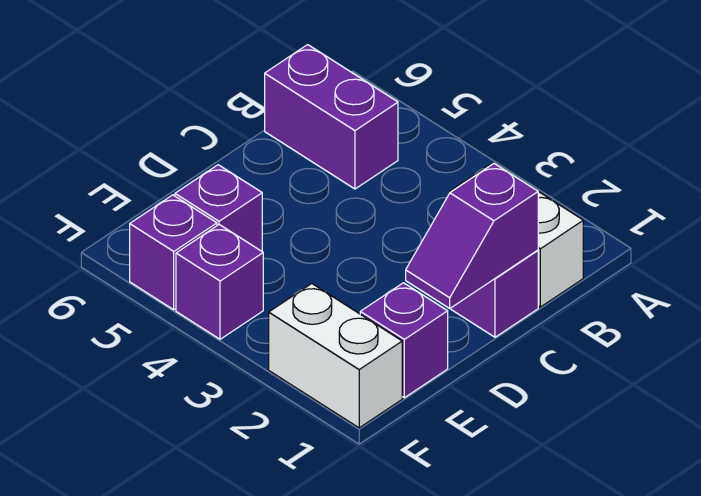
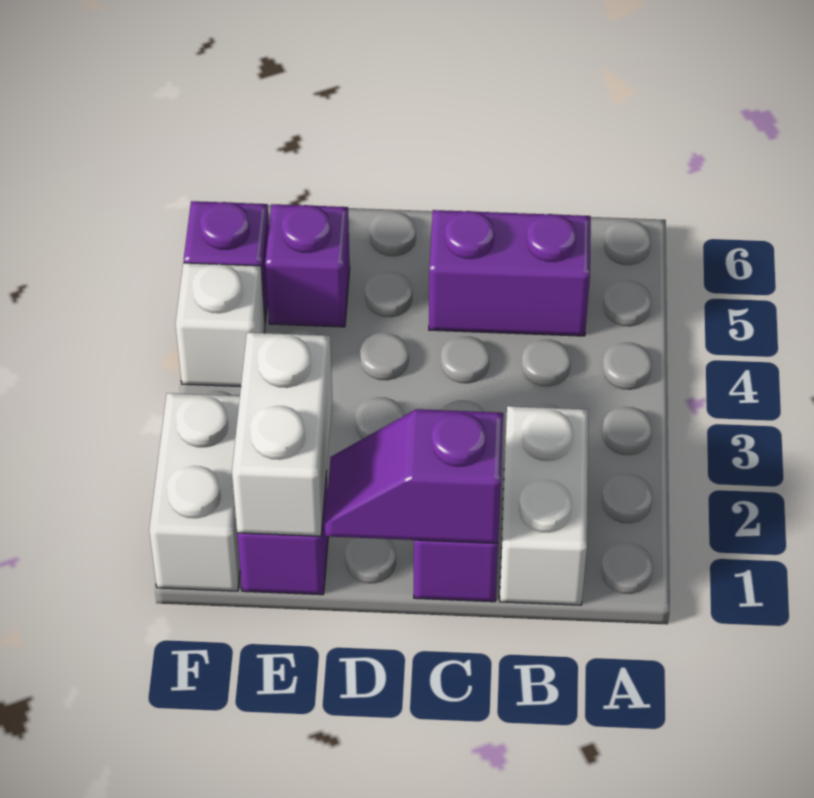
purple brick B5:B6 level 1 -> purple brick B5:C5 level 1
none -> white brick E1:E2 level 2
purple brick F4 level 1 -> white brick F4 level 1

